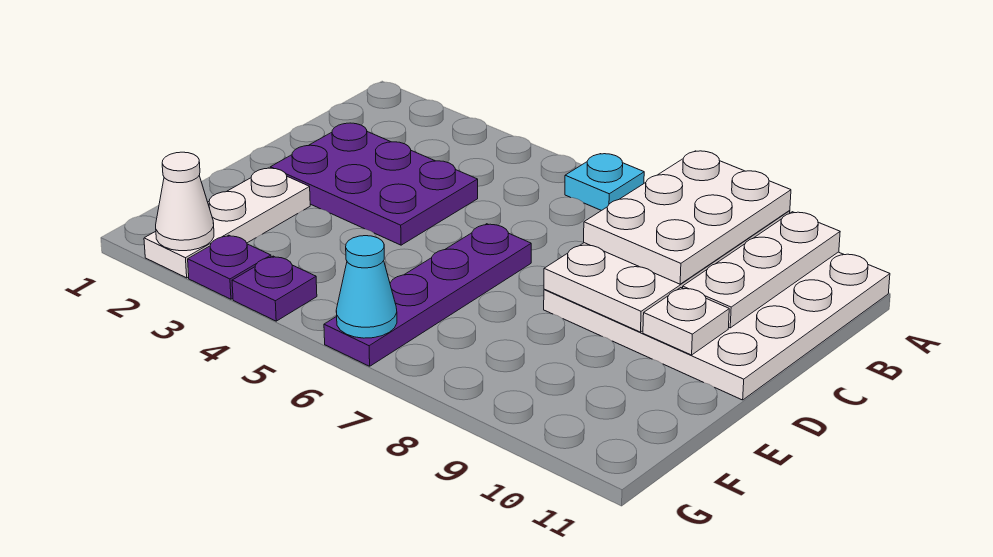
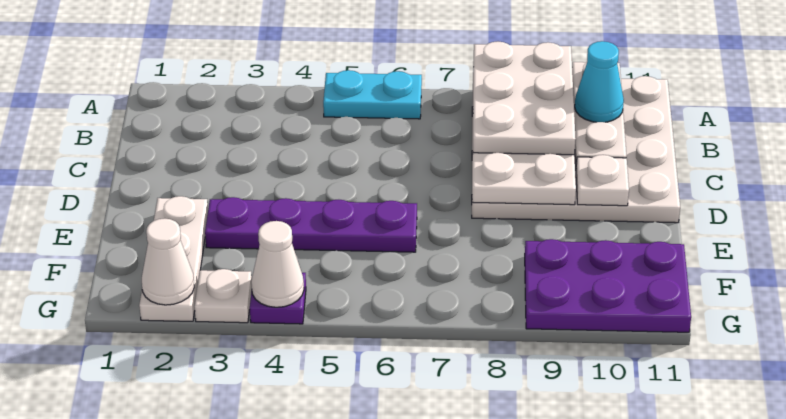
cyan plate A6 level 1 -> cyan plate A5:A6 level 1
purple plate C2:D4 level 1 -> purple plate F9:G11 level 1
purple plate D6:G6 level 1 -> purple plate E3:E6 level 1
purple plate G3 level 1 -> white plate G3 level 1
none -> white cone G4 level 2
cyan cone G6 level 2 -> cyan cone B10 level 3

